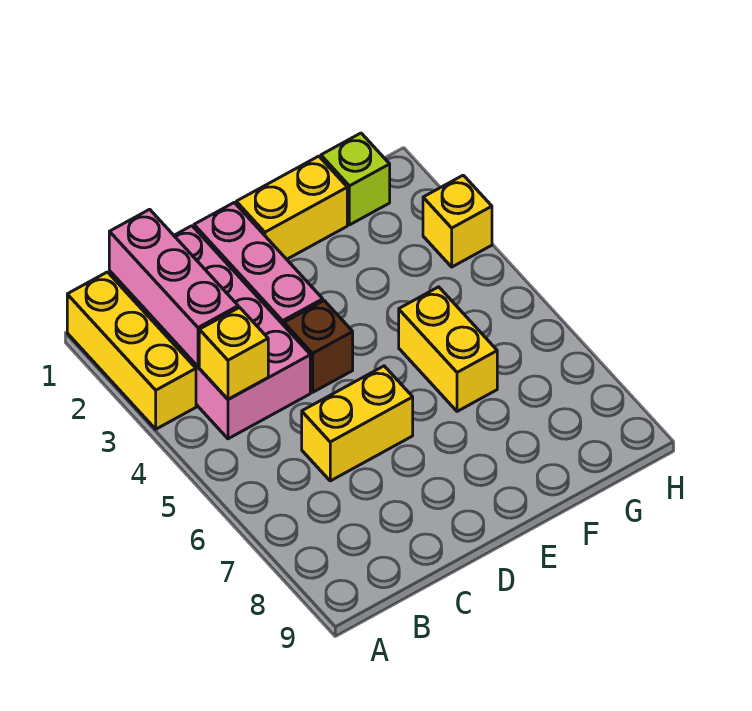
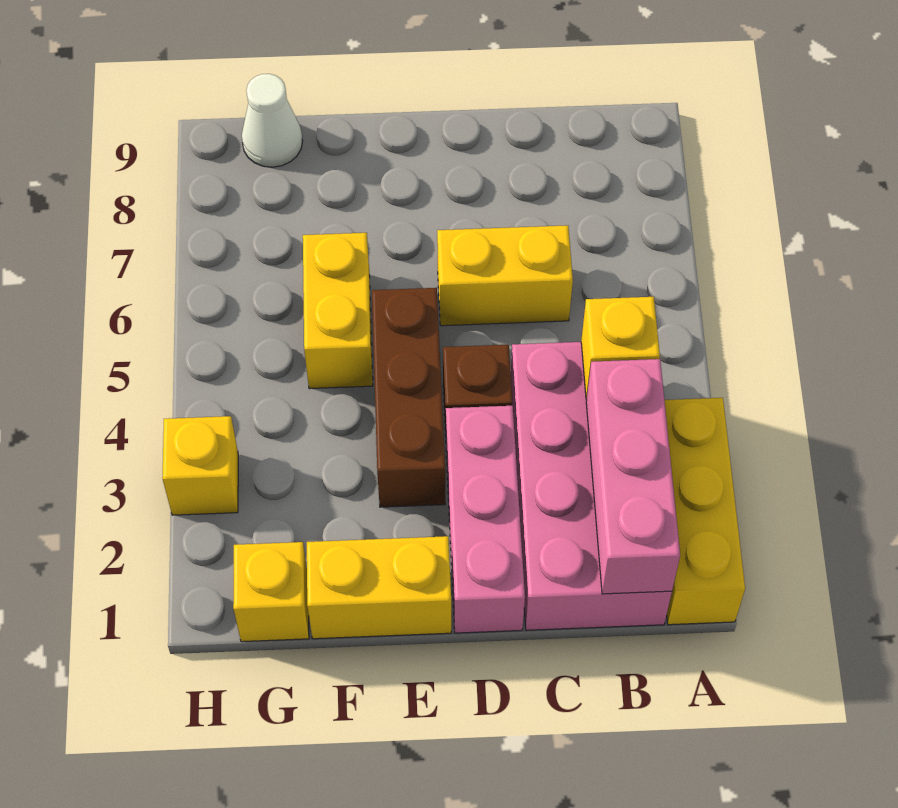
none -> brown brick E3:E5 level 1
lime brick G1 level 1 -> yellow brick G1 level 1
none -> white cone G9 level 1

